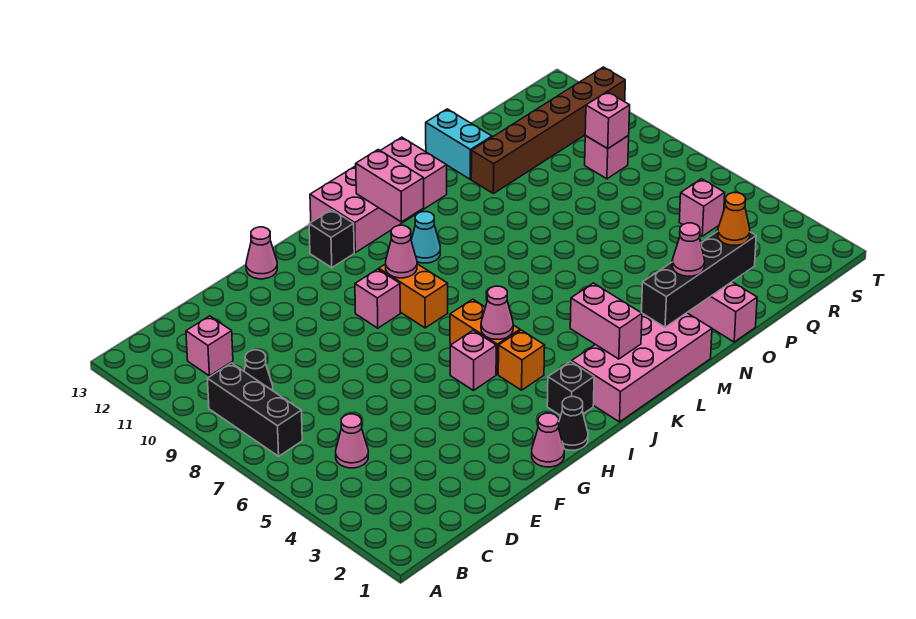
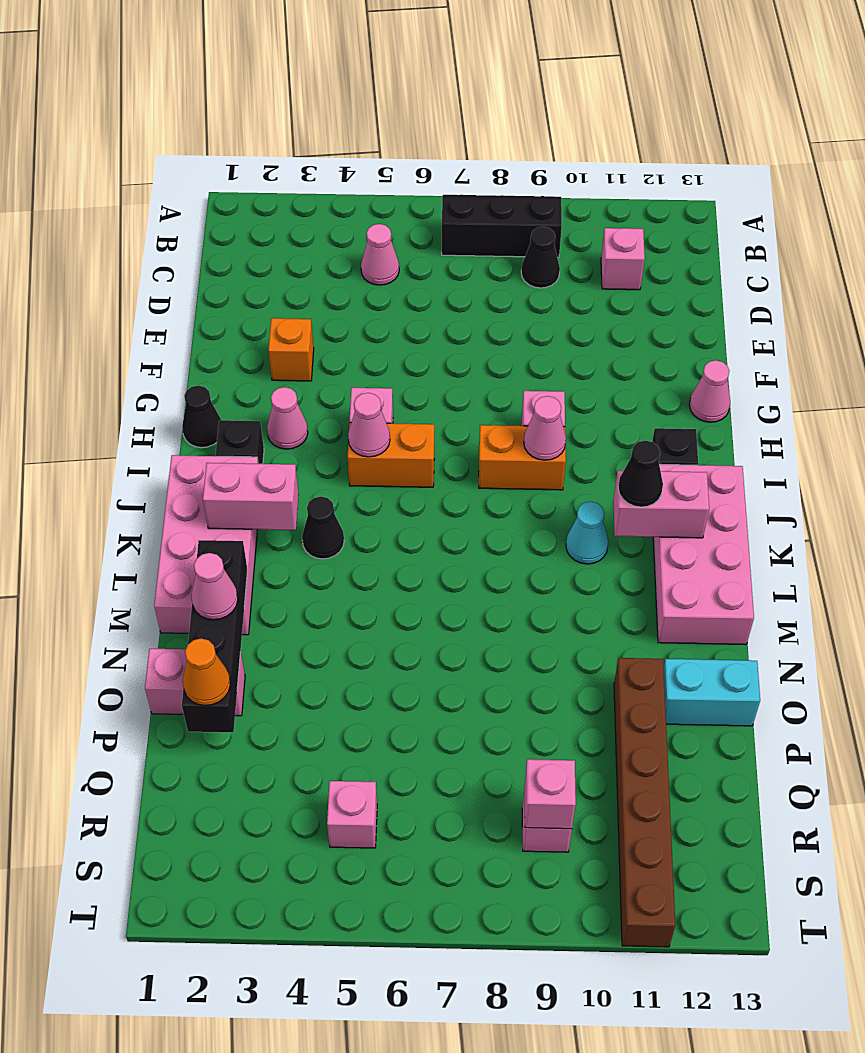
pink cone G1 level 1 -> pink cone H3 level 1
orange brick I4 level 1 -> orange brick F3 level 1
none -> black cone K4 level 1
none -> black cone K11 level 3

